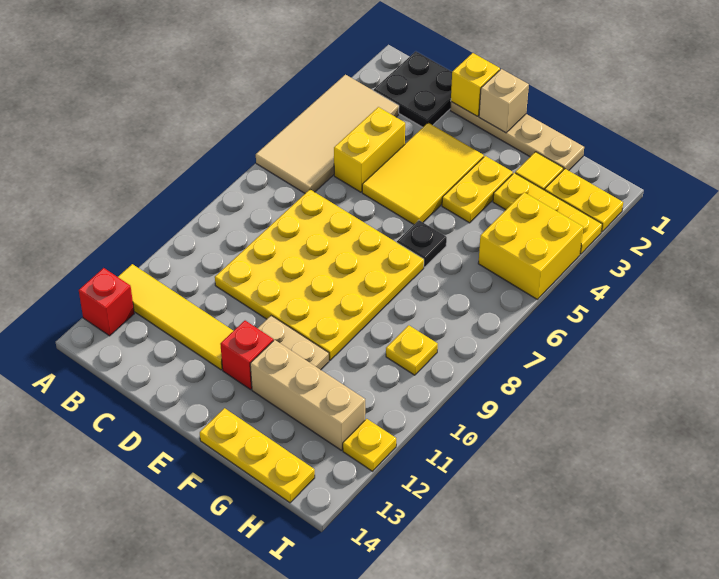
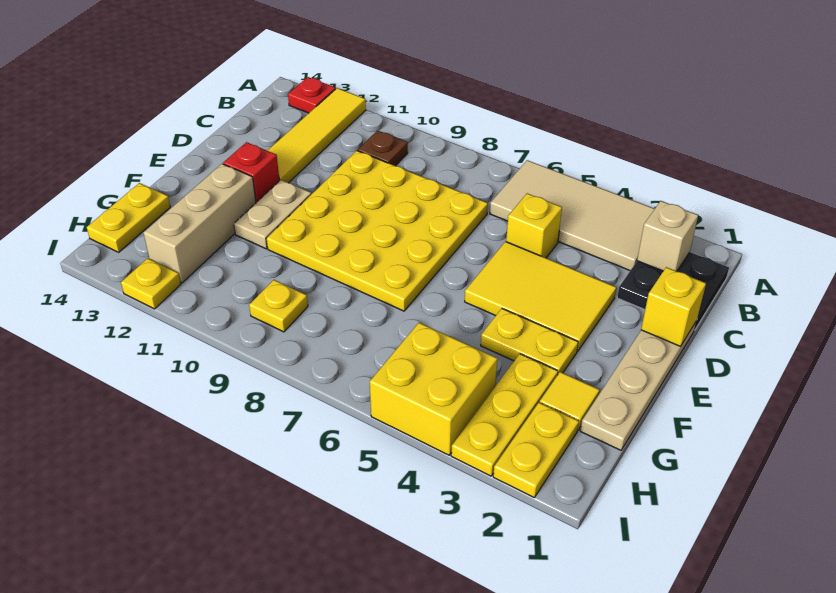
red brick A13 level 1 -> red plate A13 level 1
none -> brown plate B10 level 1
yellow brick C4:C5 level 1 -> yellow brick C5 level 1
tan brick E1 level 2 -> tan brick B2 level 2
black plate F6 level 1 -> none
yellow plate F14:H14 level 1 -> yellow plate G14:H14 level 1

